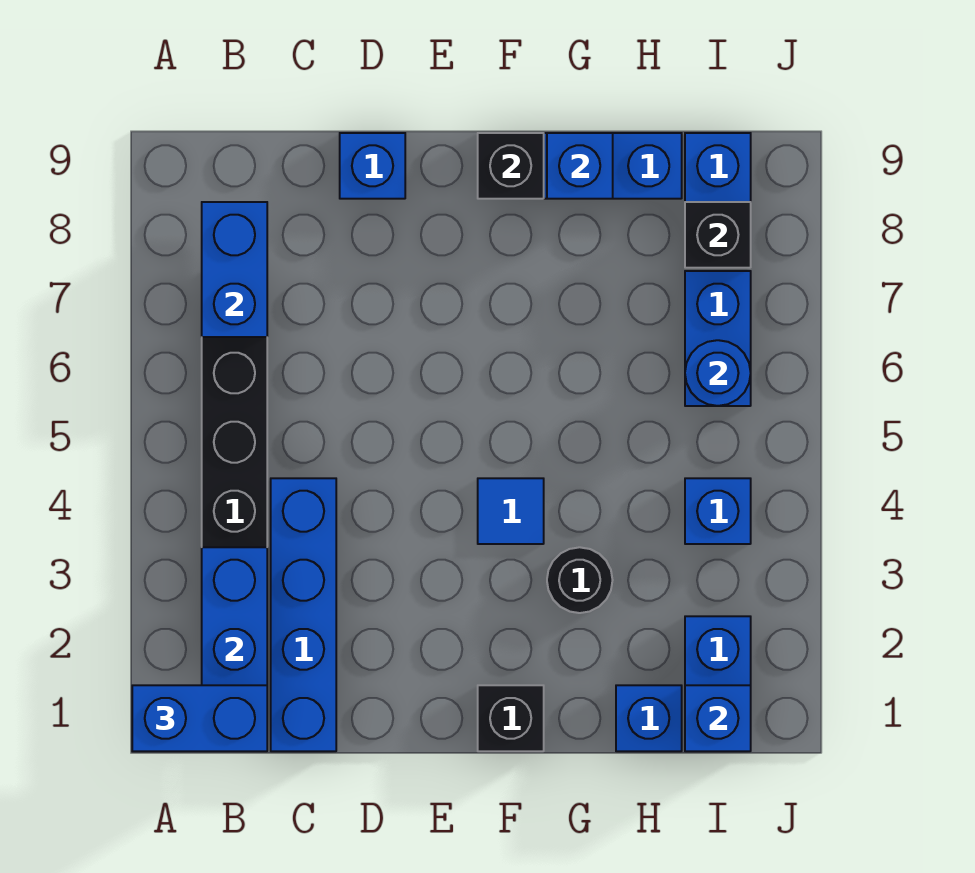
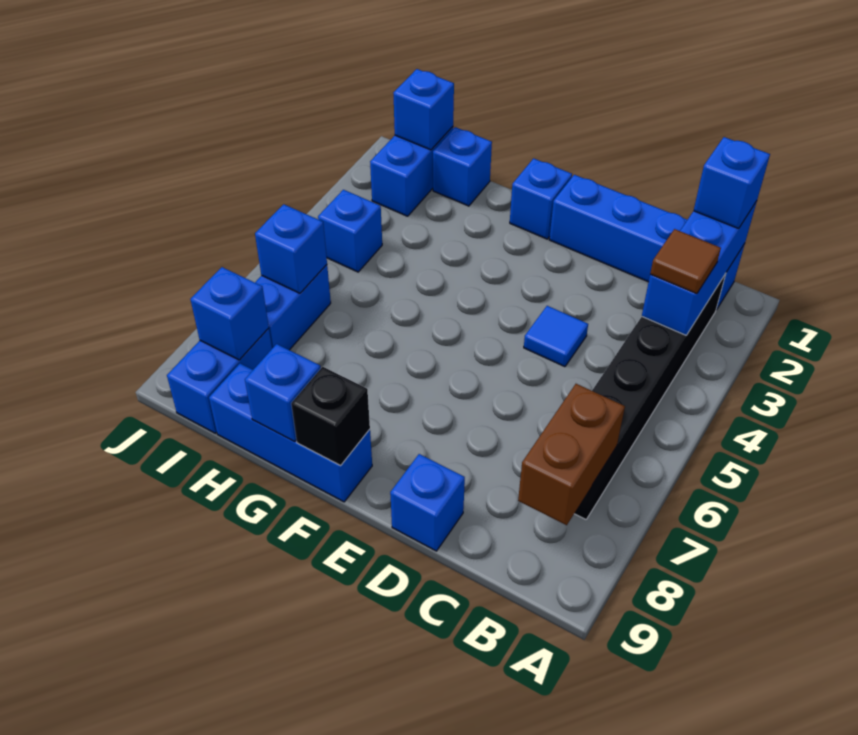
blue brick A1:B1 level 3 -> blue brick B1 level 3
none -> brown tile B3 level 3
blue brick B7:B8 level 2 -> brown brick B7:B8 level 2
blue brick C1:C4 level 1 -> blue brick B1:E1 level 1
black brick F1 level 1 -> blue brick F1 level 1
blue tile F4 level 1 -> blue tile D4 level 1
black round brick G3 level 1 -> none
blue round brick I6 level 2 -> blue brick I6 level 2
black brick I8 level 2 -> blue brick I8 level 2

